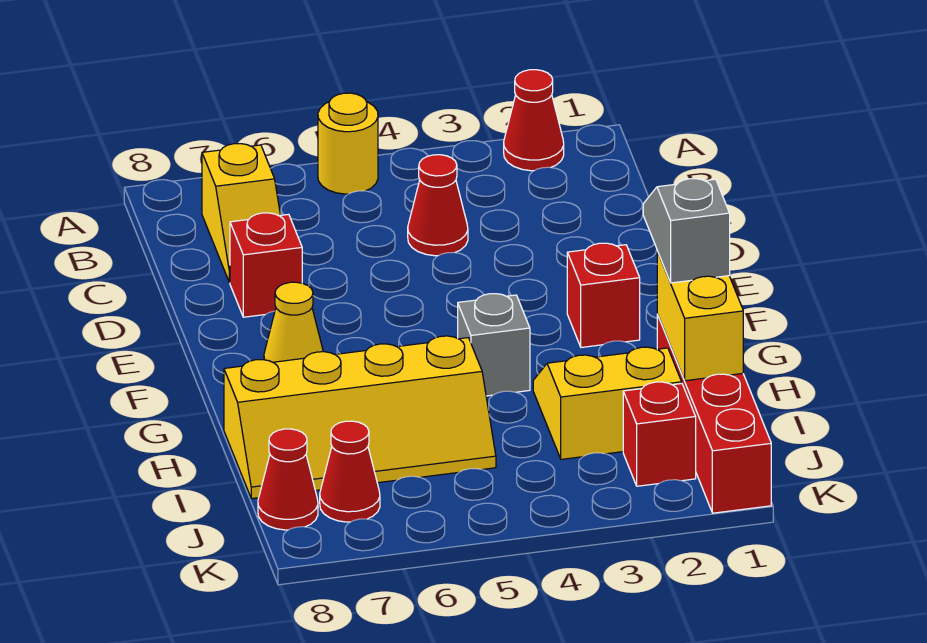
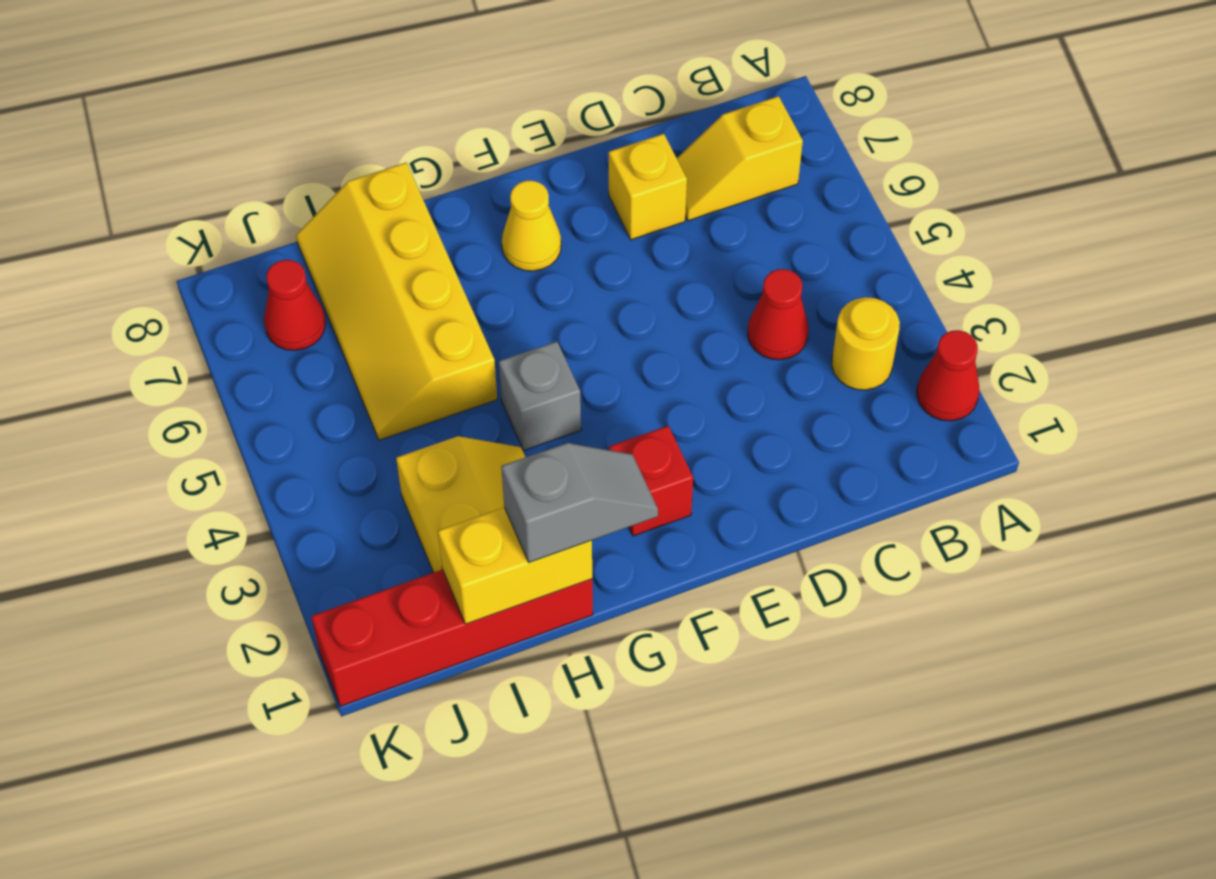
yellow round brick A5 level 1 -> yellow round brick B3 level 1
red brick D7 level 1 -> yellow brick D7 level 1
red brick J2 level 1 -> none
red cone J8 level 1 -> none

